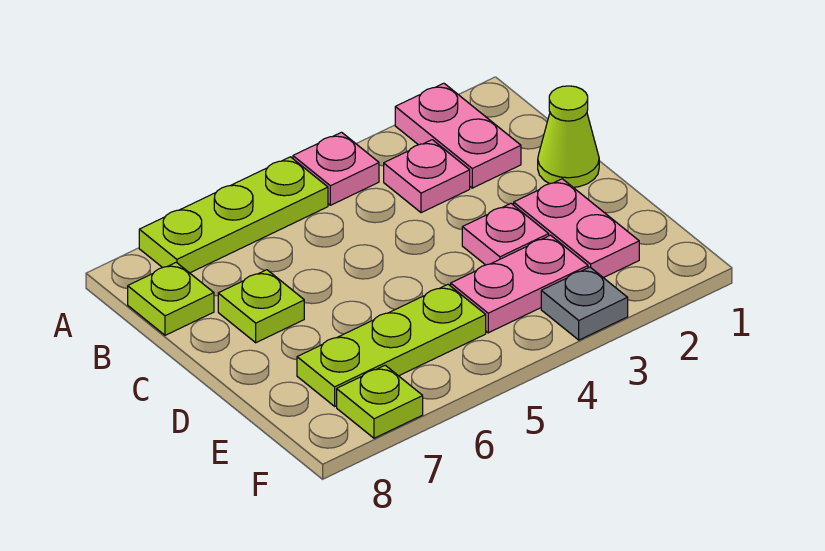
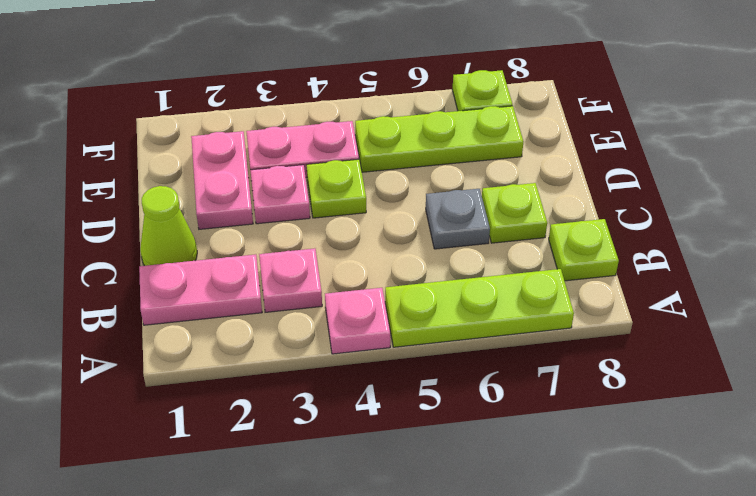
pink plate A2:B2 level 1 -> pink plate B1:B2 level 1
none -> lime plate D4 level 1
grey plate F3 level 1 -> grey plate C6 level 1

